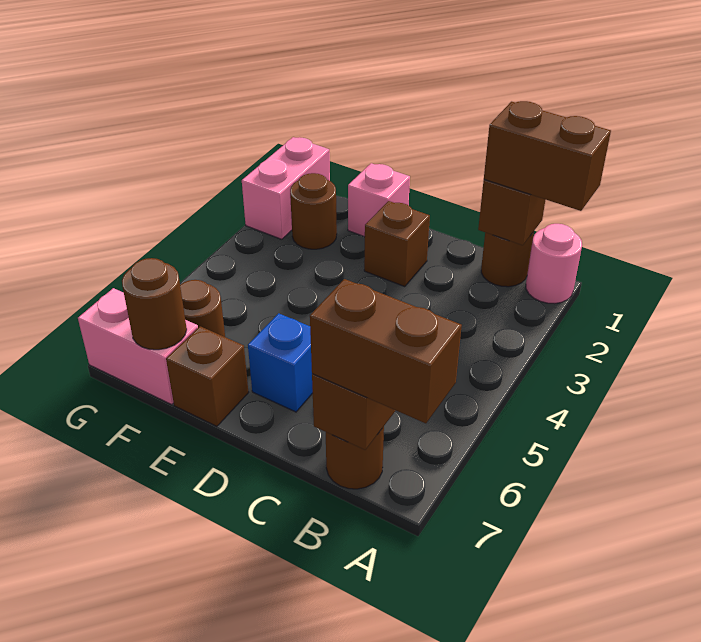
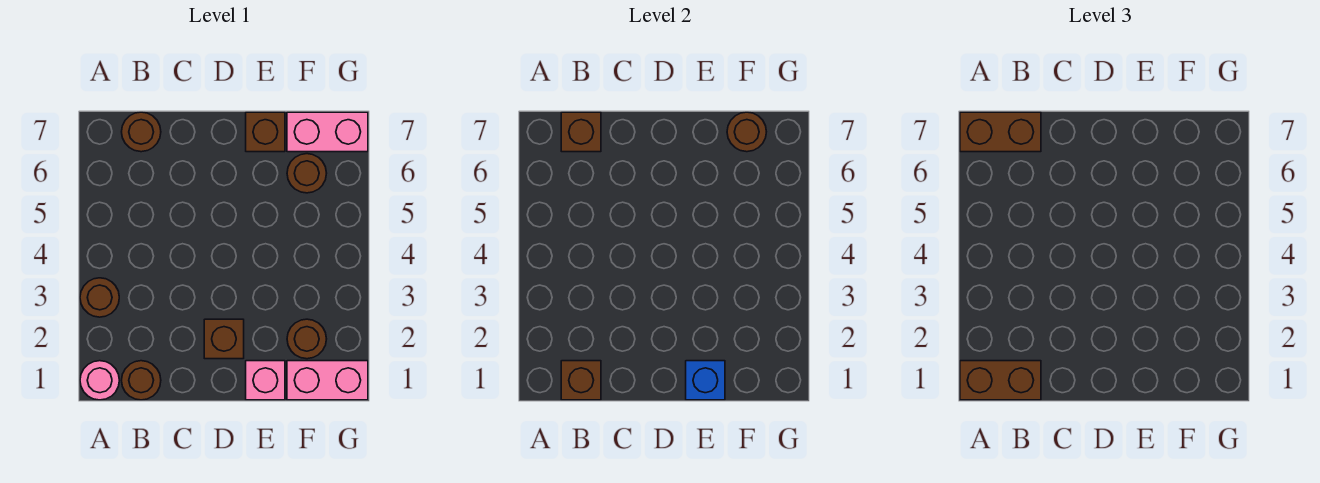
none -> brown round brick A3 level 1
blue brick D6 level 1 -> blue brick E1 level 2
pink brick G1:G2 level 1 -> pink brick F1:G1 level 1

